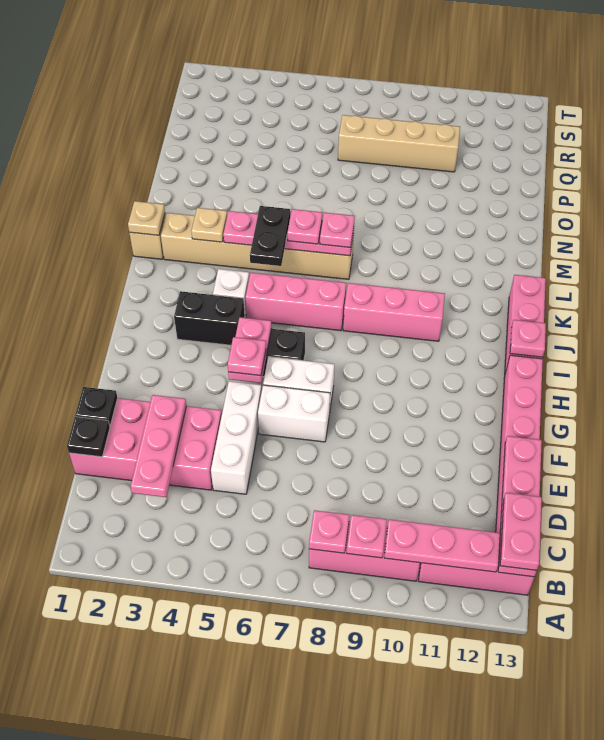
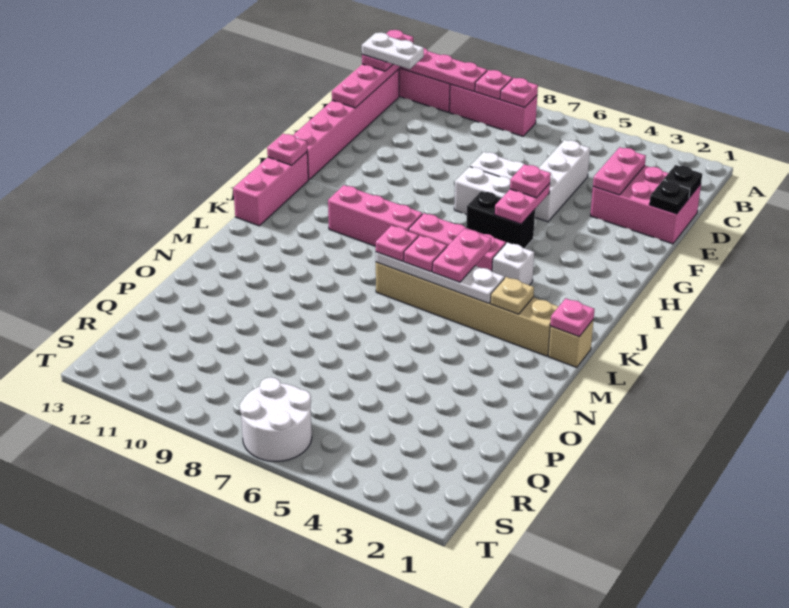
pink plate C3:E3 level 2 -> pink plate D3:E3 level 2
none -> white plate C12:C13 level 4
pink brick D1:E4 level 1 -> pink brick D1:E3 level 1
black brick I3:I4 level 1 -> none
black plate K5:L5 level 3 -> pink plate K5:L5 level 3
tan plate L1 level 2 -> pink plate L1 level 2
pink plate L4:L7 level 2 -> white plate L4:L7 level 2
tan brick Q7:Q10 level 1 -> none
none -> white round brick S6:T7 level 1

